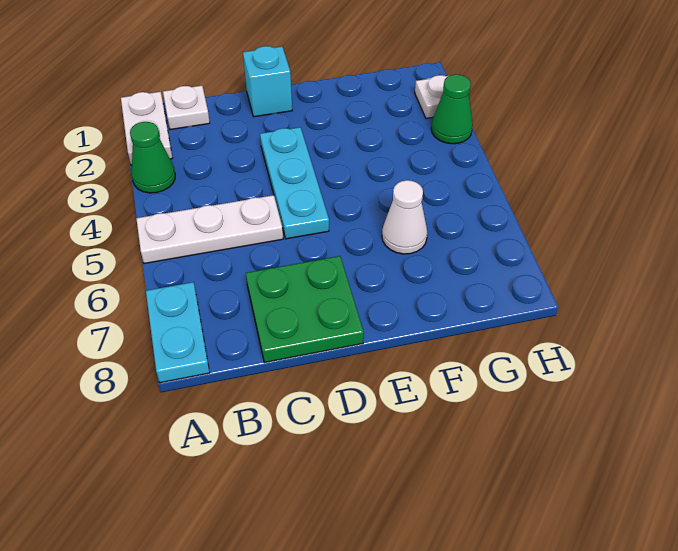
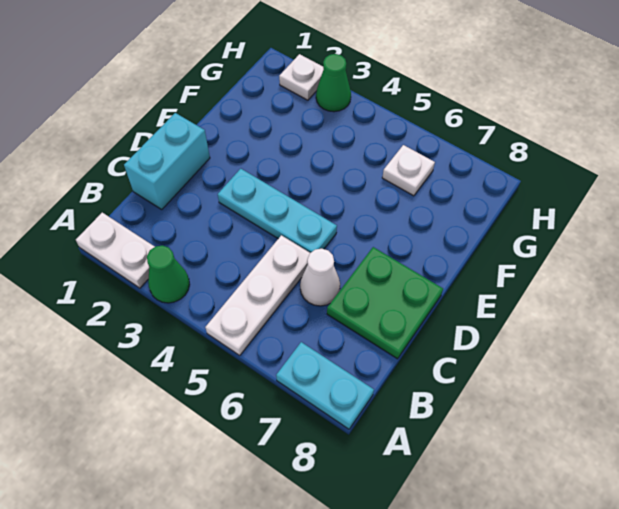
white plate B1 level 1 -> white plate G6 level 1
cyan brick D1 level 1 -> cyan brick C1:D1 level 1
white cone F6 level 1 -> white cone C6 level 1

